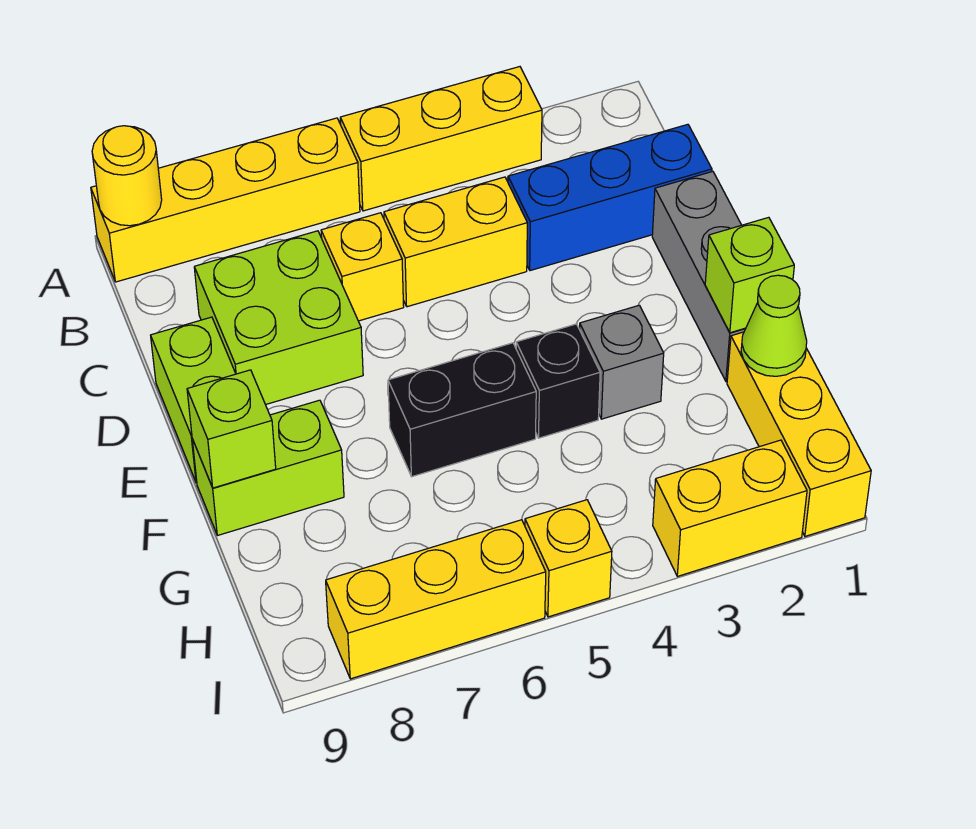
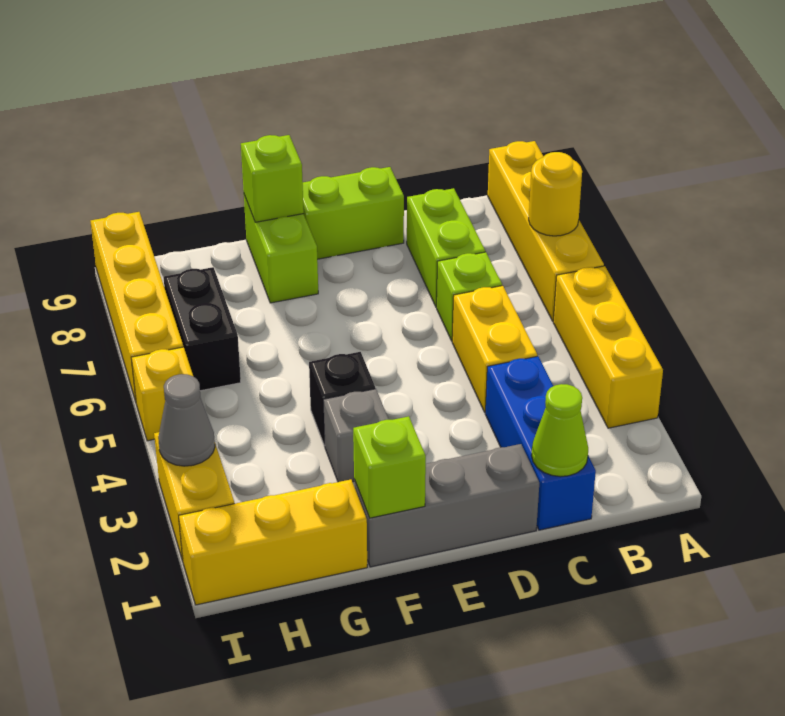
yellow round brick A9 level 2 -> yellow round brick A7 level 2
yellow brick C6 level 1 -> lime brick C6 level 1
lime brick C7:D8 level 1 -> lime brick C7:C8 level 1
black brick F5:F6 level 1 -> black brick H6:H7 level 1
lime cone G1 level 2 -> lime cone C1 level 2
none -> grey cone I3 level 2
yellow brick I6:I8 level 1 -> yellow brick I6:I9 level 1

